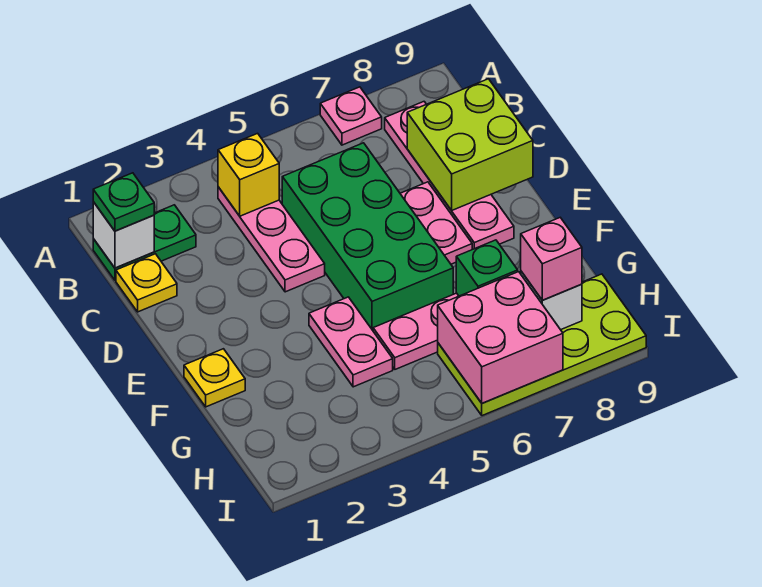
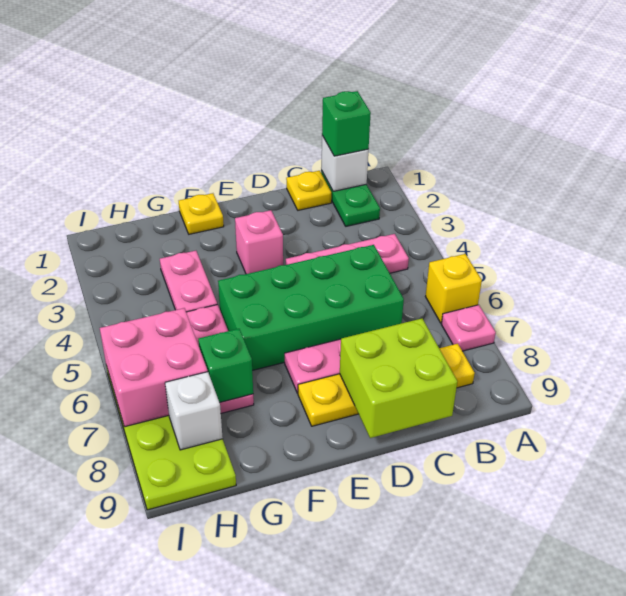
green plate B1 level 3 -> green brick B1 level 3
yellow brick B4 level 2 -> yellow brick A6 level 1
pink plate B8:E8 level 1 -> yellow plate B8:E8 level 1
pink plate F4:G4 level 1 -> pink plate G3:G4 level 1
pink brick H8 level 3 -> pink brick E3 level 1

